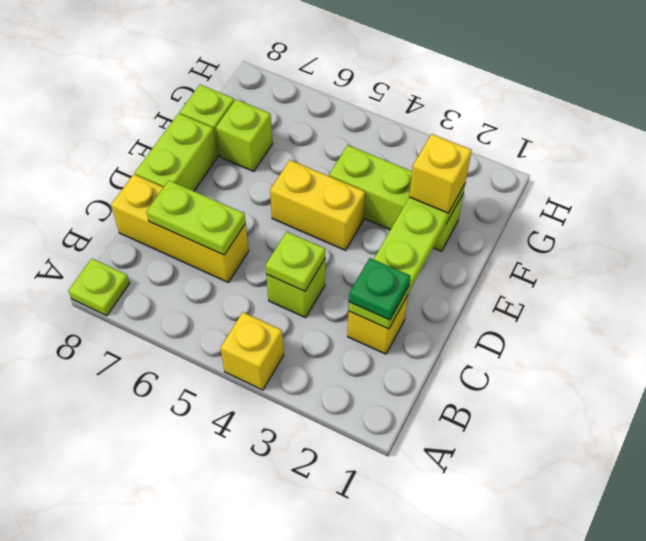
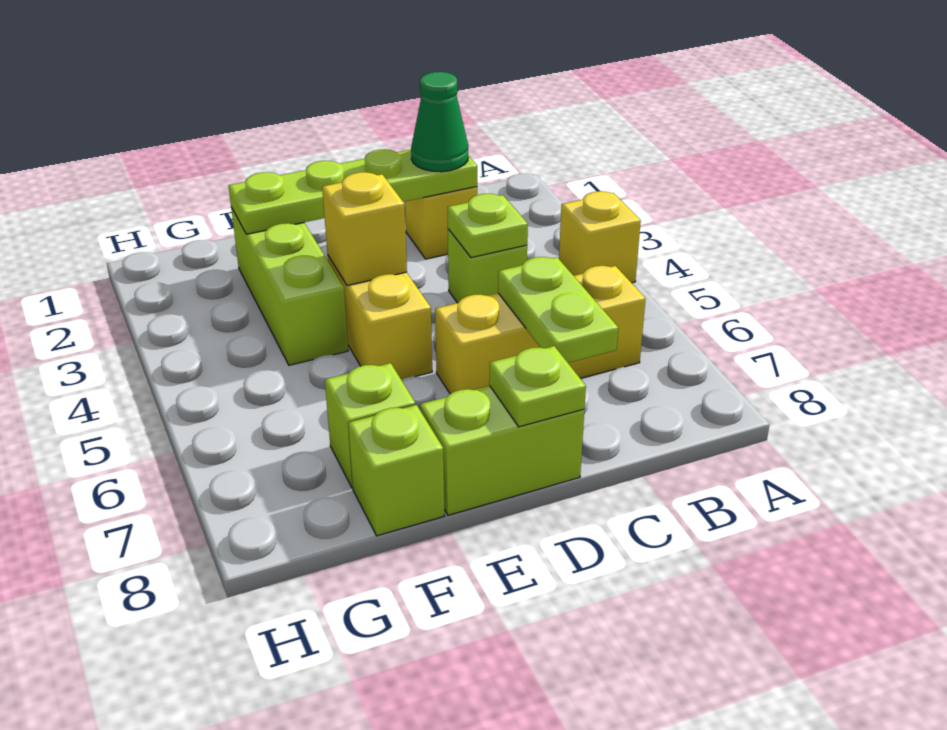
lime plate A8 level 1 -> lime plate D8 level 2
green plate C2 level 3 -> green cone C2 level 3
yellow brick C6:C8 level 1 -> yellow brick B6:D6 level 1
yellow brick F2 level 3 -> yellow brick E4 level 2

